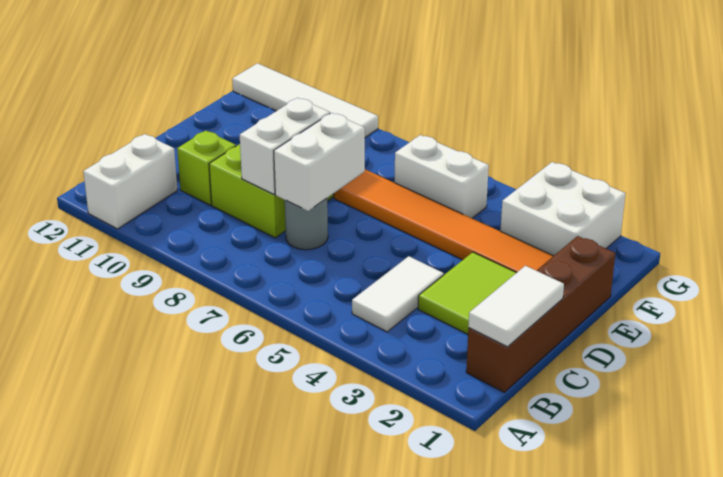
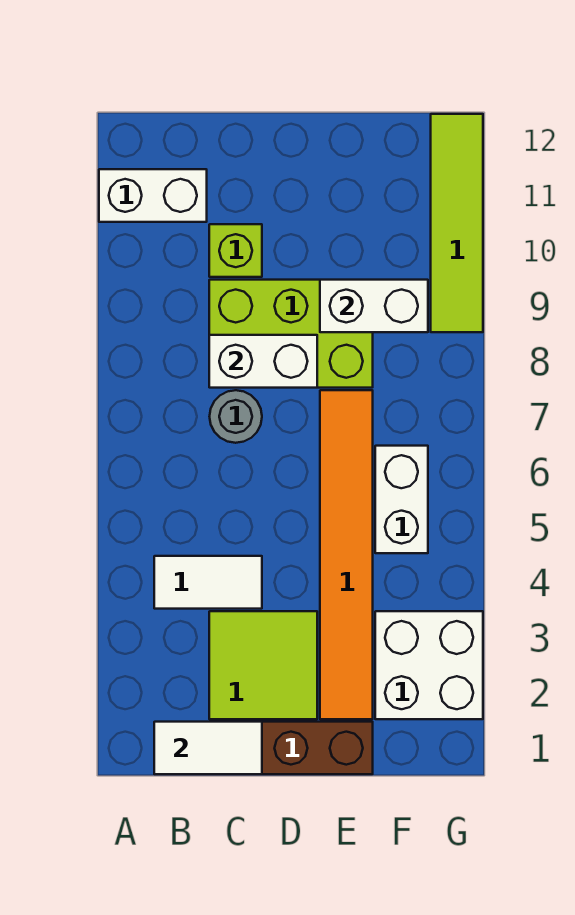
white brick C7:D7 level 2 -> white brick E9:F9 level 2
white tile G9:G12 level 1 -> lime tile G9:G12 level 1

